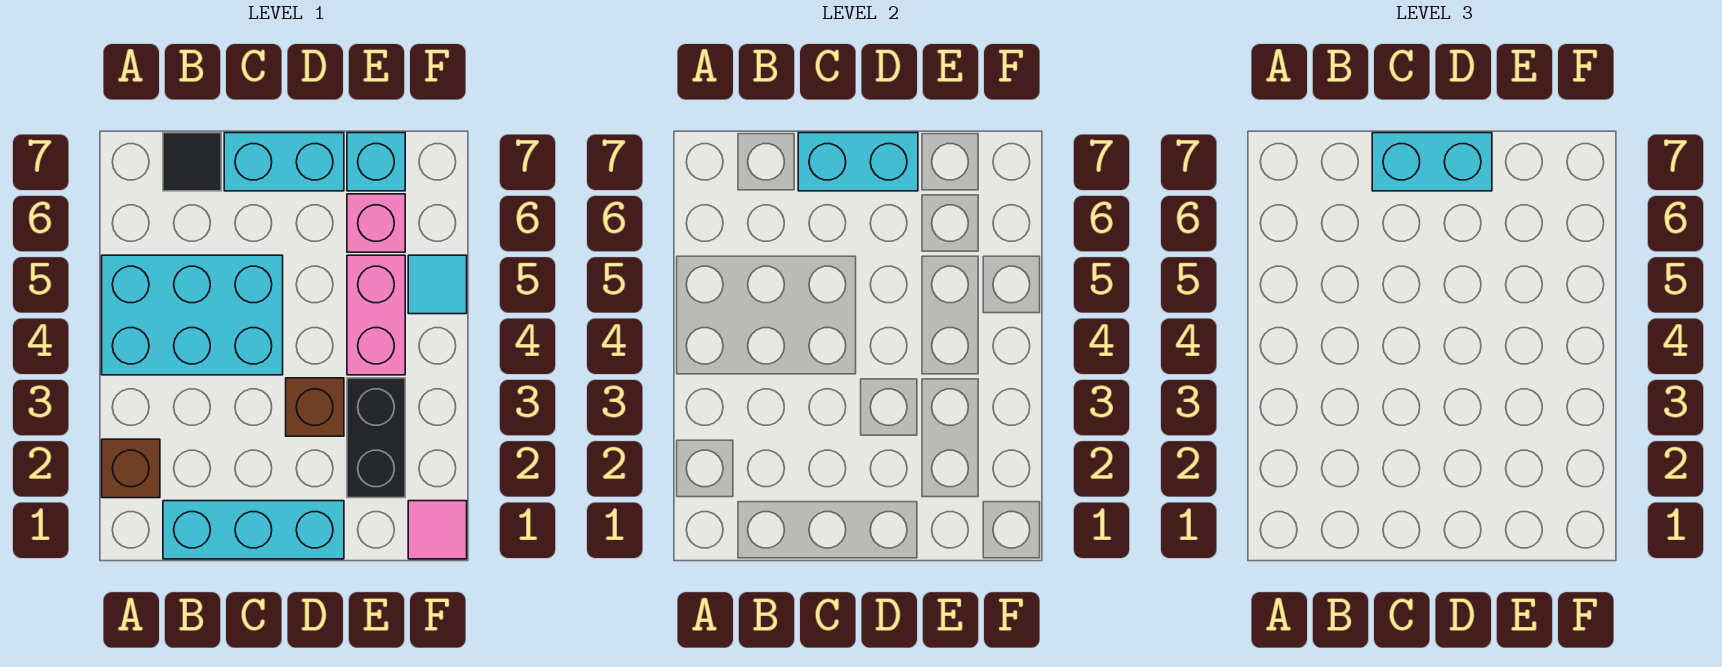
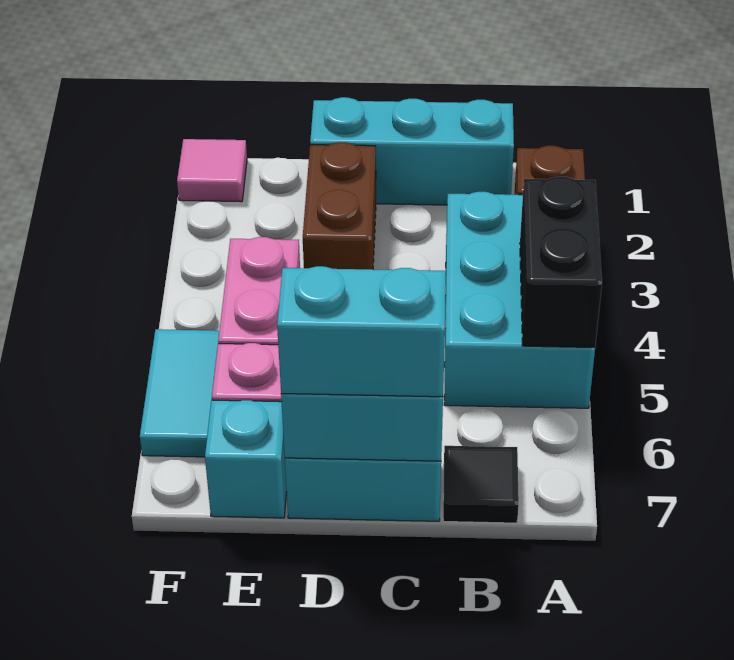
cyan brick A4:C5 level 1 -> cyan brick A3:B5 level 1
brown brick D3 level 1 -> brown brick D2:D3 level 1
black brick E2:E3 level 1 -> black brick A4:A5 level 2
cyan tile F5 level 1 -> cyan tile F5:F6 level 1

